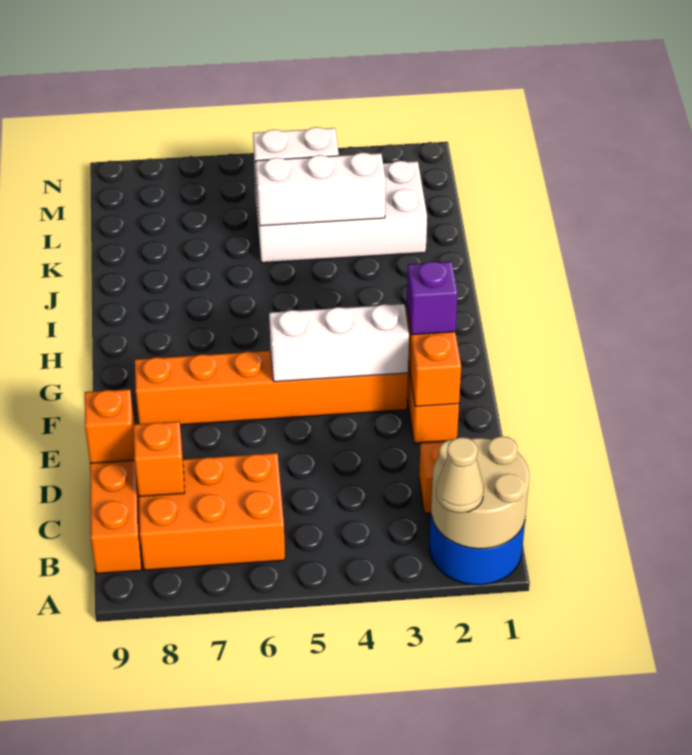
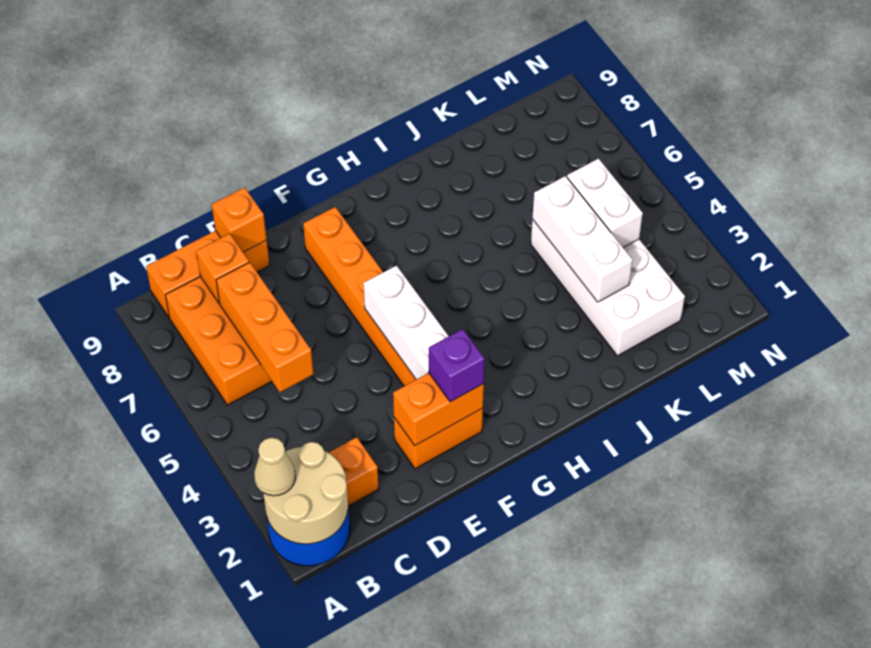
none -> orange brick C5:C7 level 2

